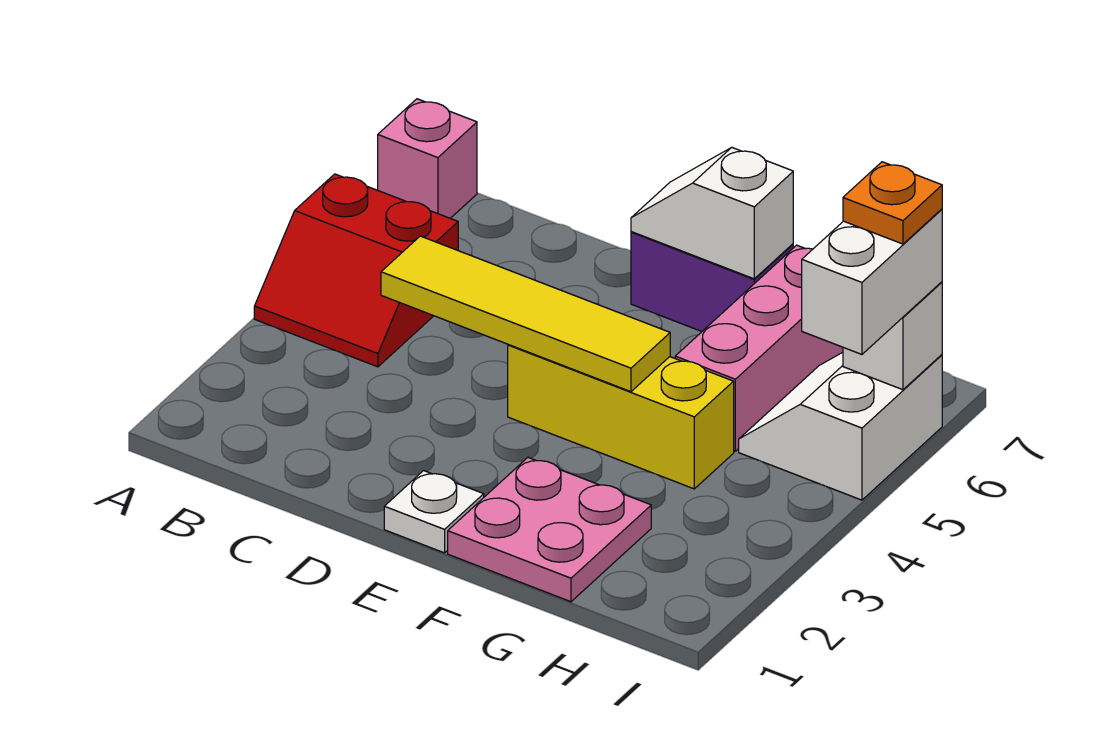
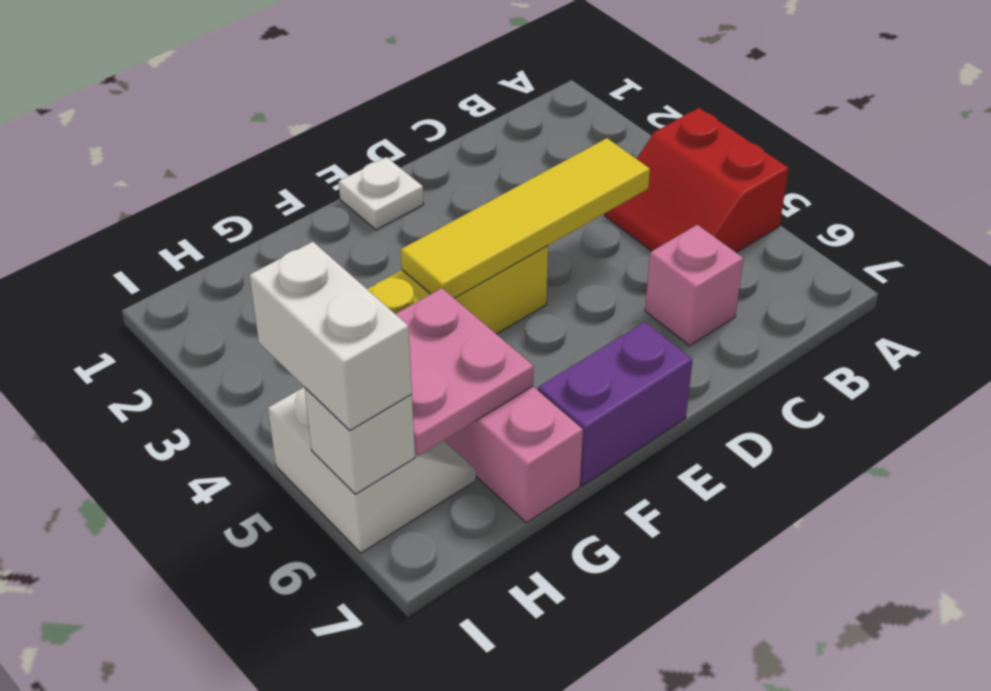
red slope A4:B5 level 1 top 5 -> red slope A4:B5 level 1 top A
pink brick A7 level 1 -> pink brick C6 level 1
white slope E7:F7 level 2 top F -> none
pink plate F1:G2 level 1 -> pink plate G5:H6 level 2
orange plate I6 level 4 -> none

